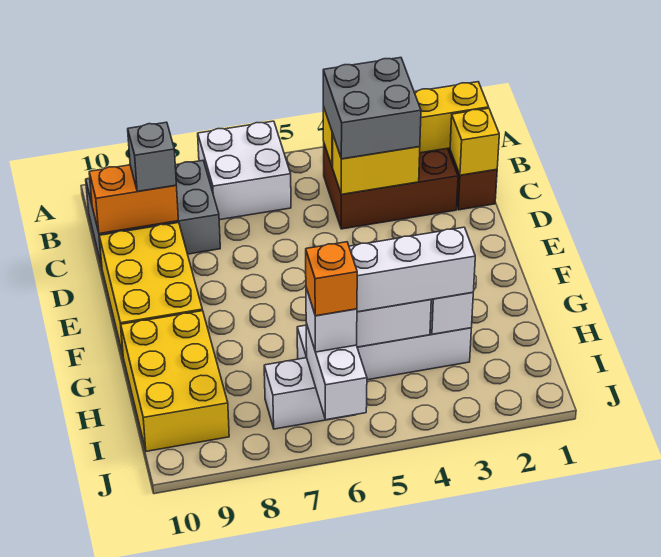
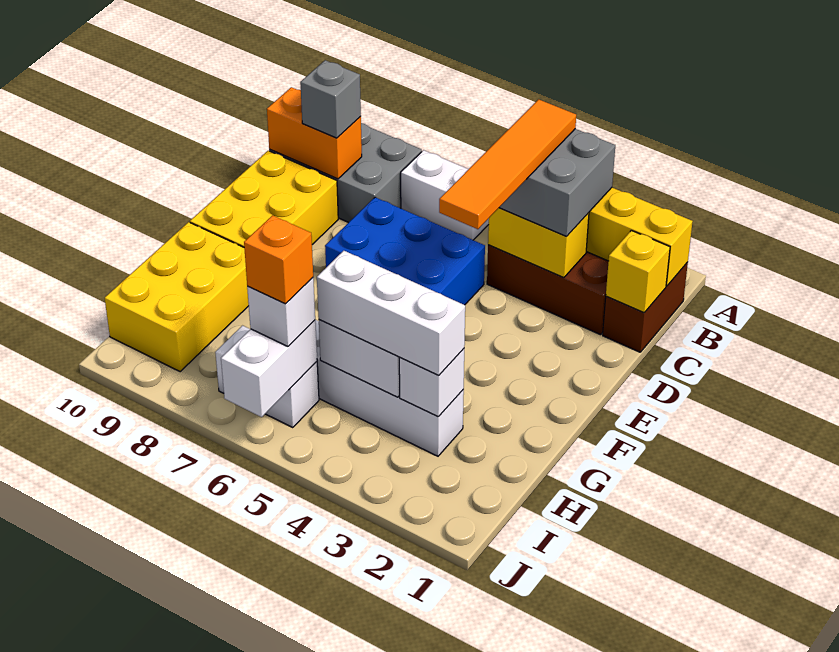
white brick A6:B7 level 1 -> white brick B6:B7 level 1
none -> orange tile B4:E4 level 4
none -> blue brick D5:E7 level 1

